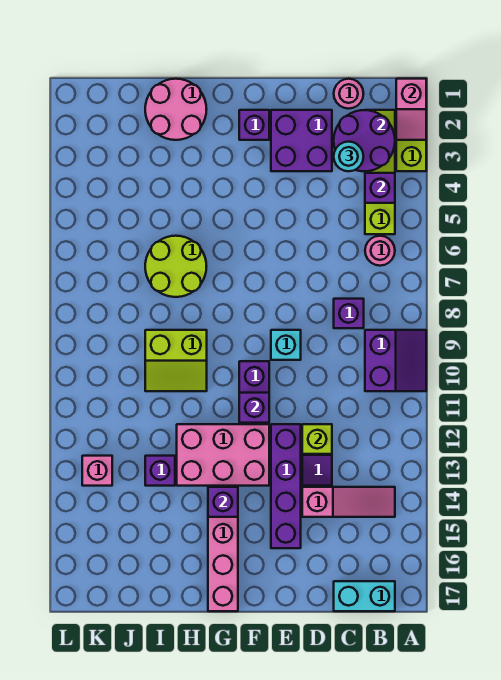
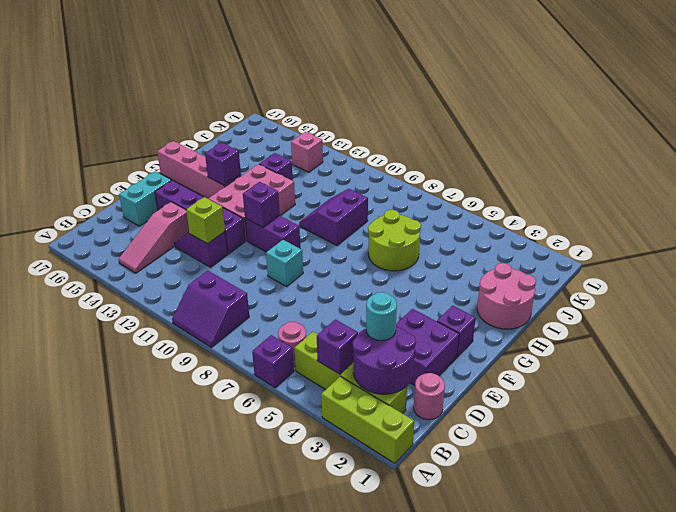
pink slope A1:A2 level 2 top 1 -> none
cyan brick B17:C17 level 1 -> cyan brick D16:E16 level 1
purple brick C8 level 1 -> purple brick A6 level 1
lime slope H9:I10 level 1 top 9 -> purple slope H9:I10 level 1 top 9

